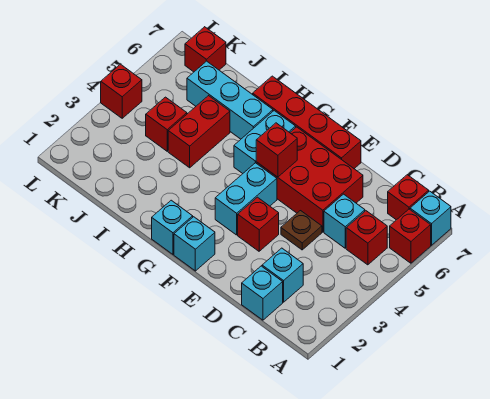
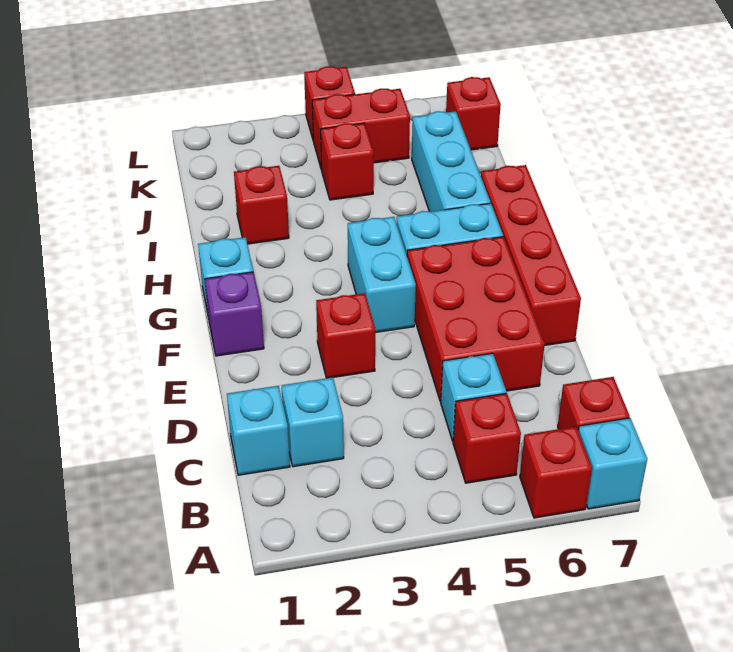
brown plate D4 level 1 -> none
cyan brick F1 level 1 -> purple brick F1 level 1
cyan brick F3:F4 level 1 -> cyan brick F4:G4 level 1
red brick F5 level 2 -> red brick I2 level 1
red brick I4:I5 level 1 -> red brick K4:K5 level 1

